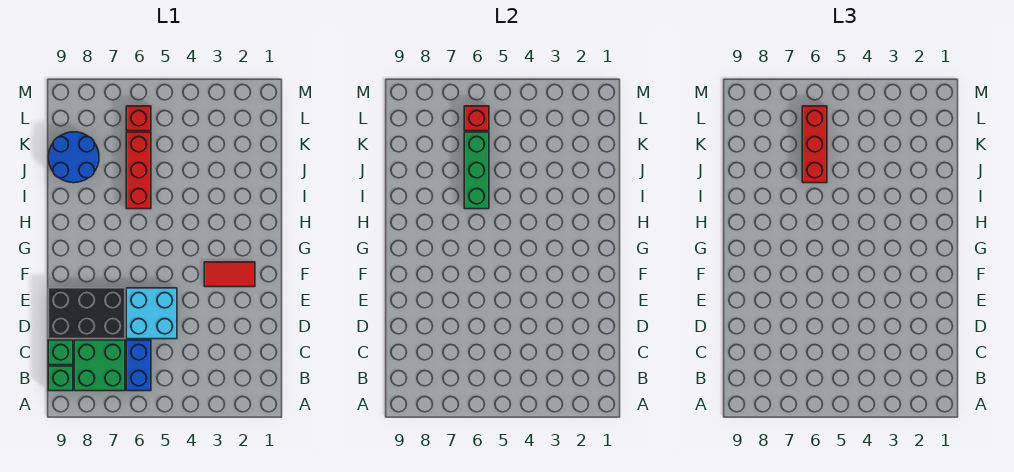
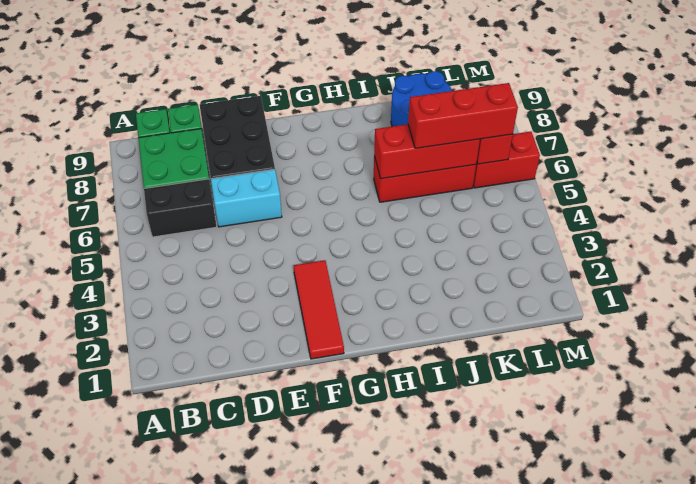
blue brick B6:C6 level 1 -> black brick B6:C6 level 1
cyan brick D5:E6 level 1 -> cyan brick D6:E6 level 1
red tile F2:F3 level 1 -> red tile F1:F3 level 1
green brick I6:K6 level 2 -> red brick I6:K6 level 2
red brick L6 level 1 -> red brick L6:M6 level 1

